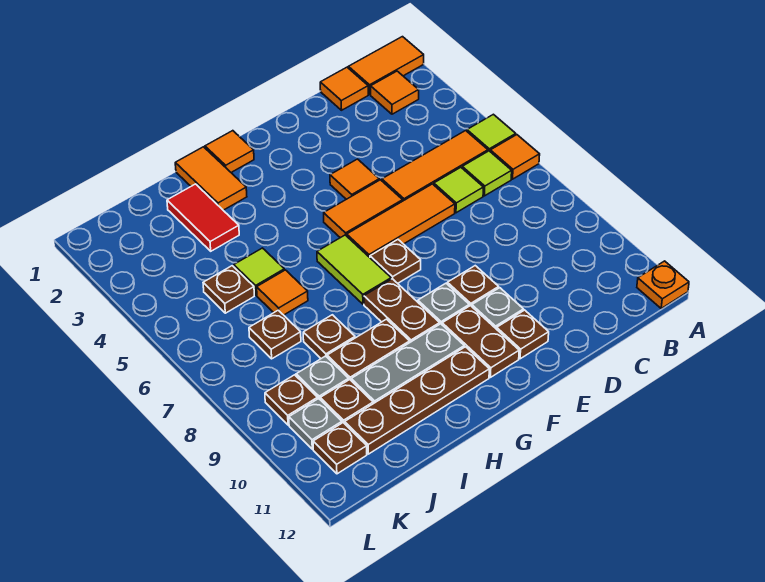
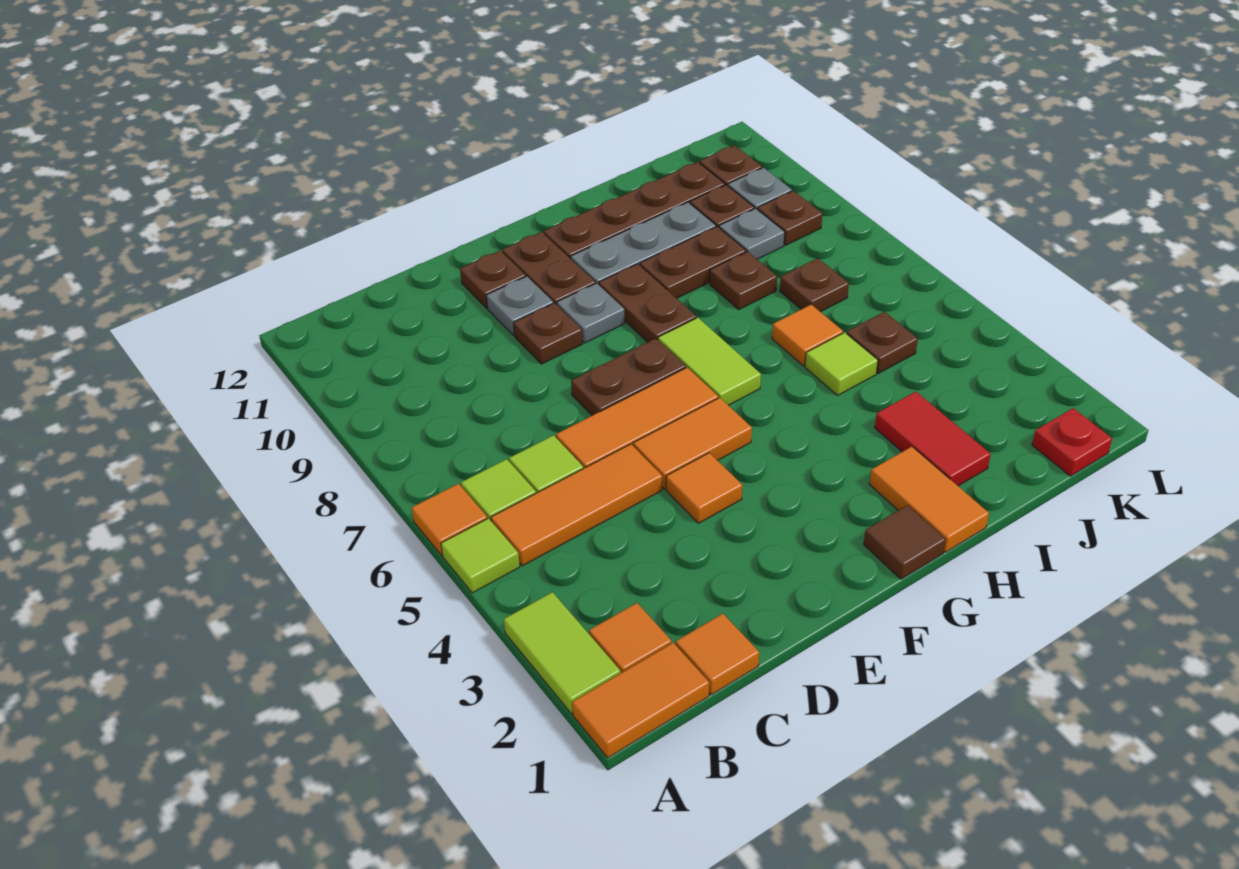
none -> lime tile A2:A3 level 1
orange plate A12 level 1 -> none
brown plate F7 level 1 -> brown plate E7:F7 level 1
orange tile G1 level 1 -> brown tile G1 level 1
none -> red plate K1 level 1

